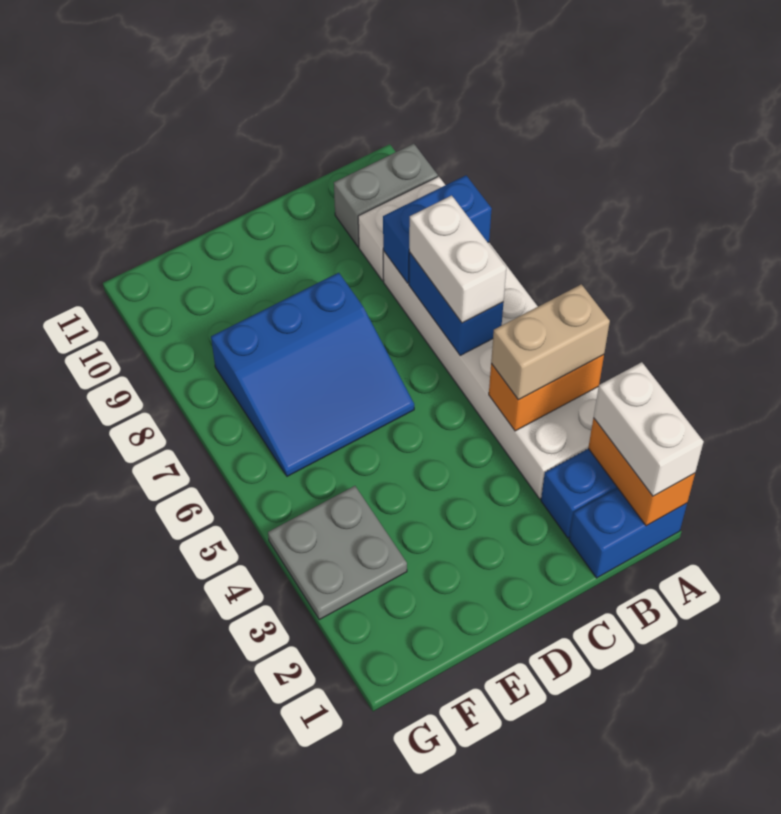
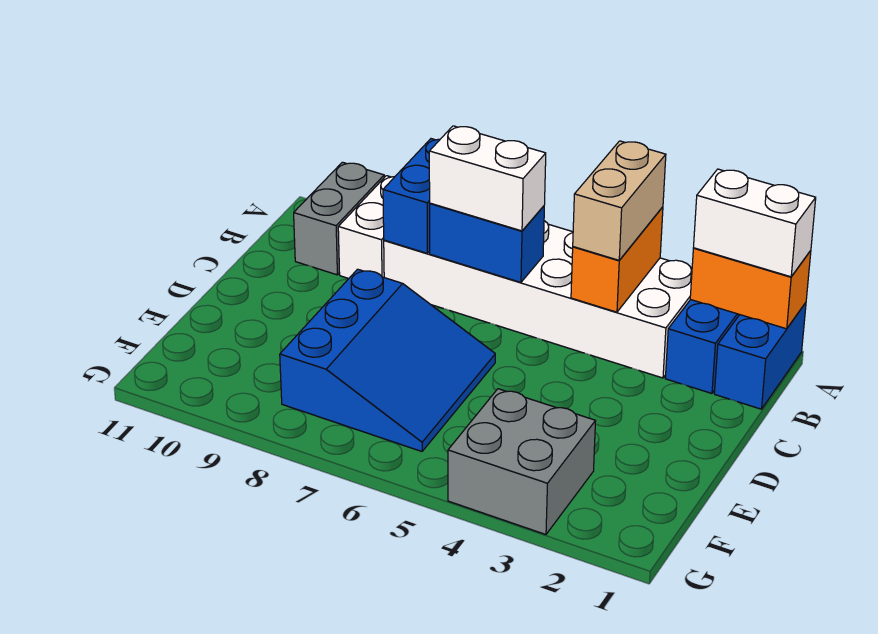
grey plate F3:G4 level 1 -> grey brick F3:G4 level 1

